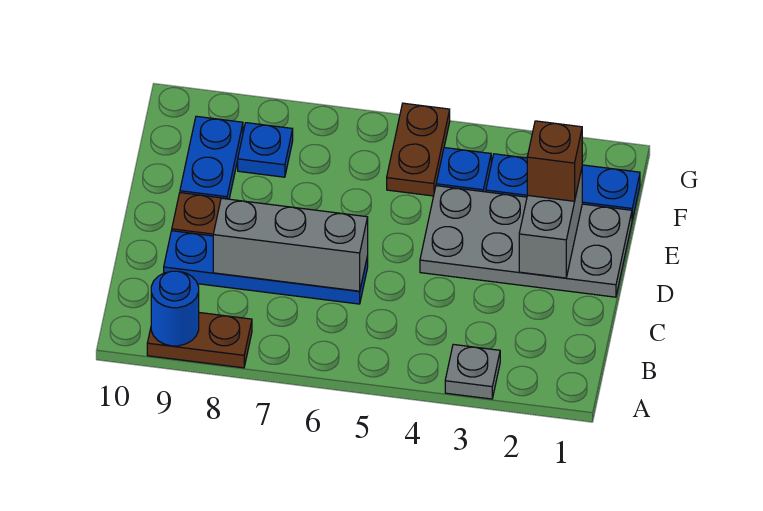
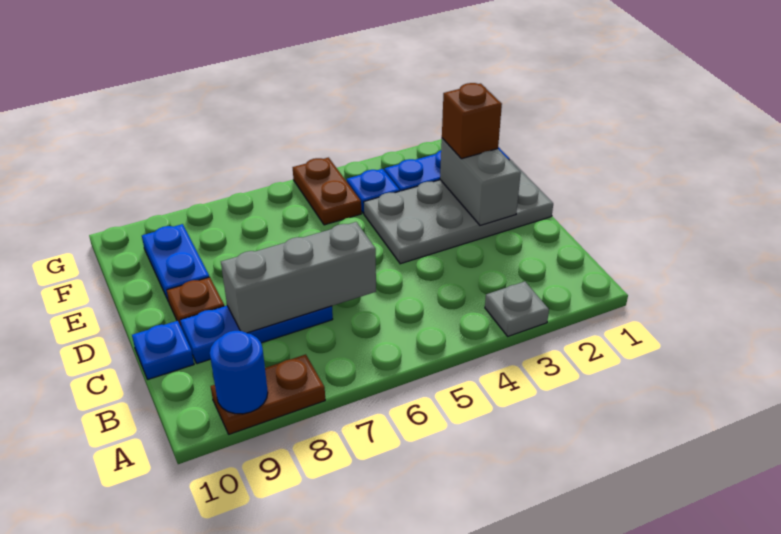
blue plate C6:C9 level 1 -> blue plate C7:C9 level 1
blue plate F8 level 1 -> blue plate C10 level 1

